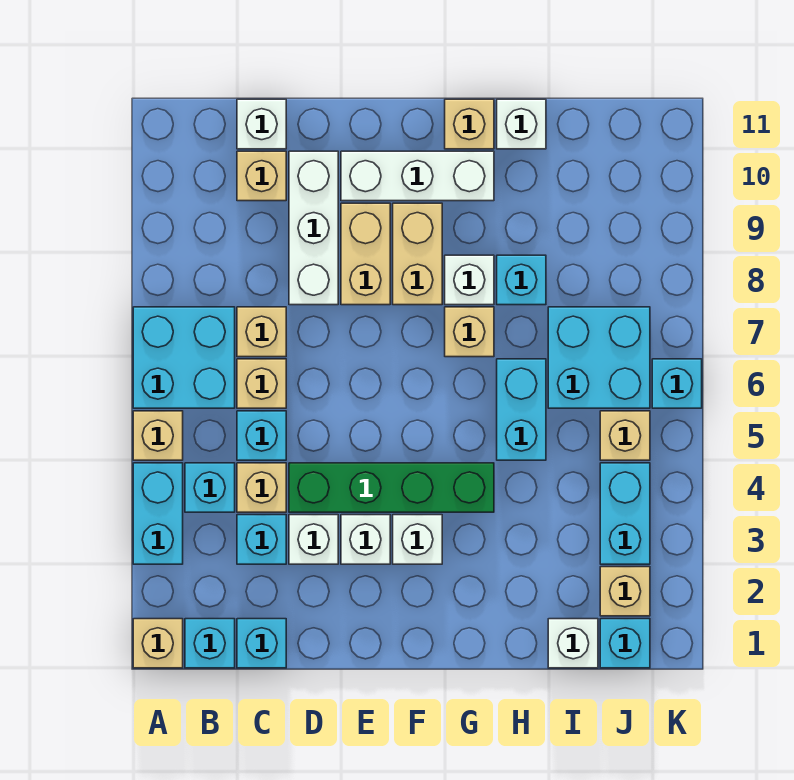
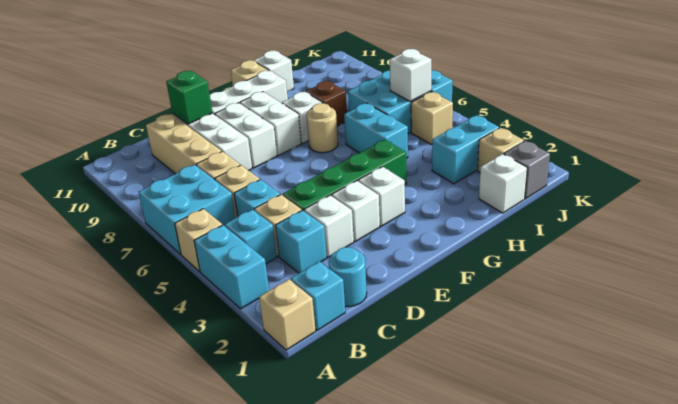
cyan brick C1 level 1 -> cyan round brick C1 level 1
tan brick C10 level 1 -> tan brick C8:C10 level 1
white brick C11 level 1 -> white brick J6 level 2
none -> green brick D10 level 2
tan brick E8:E9 level 1 -> white brick E8:E9 level 1
tan brick F8:F9 level 1 -> white brick F8:F9 level 1
tan brick G7 level 1 -> tan round brick G7 level 1
cyan brick H8 level 1 -> brown brick H8 level 1
cyan brick J1 level 1 -> grey brick J1 level 1
cyan brick J3:J4 level 1 -> cyan brick I3:J3 level 1

